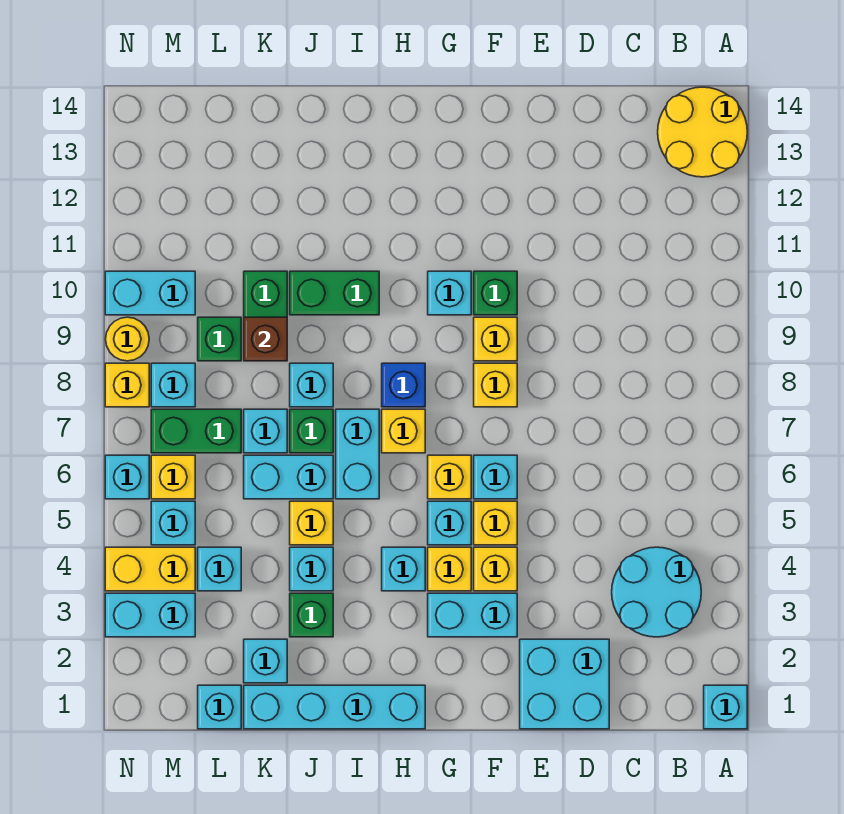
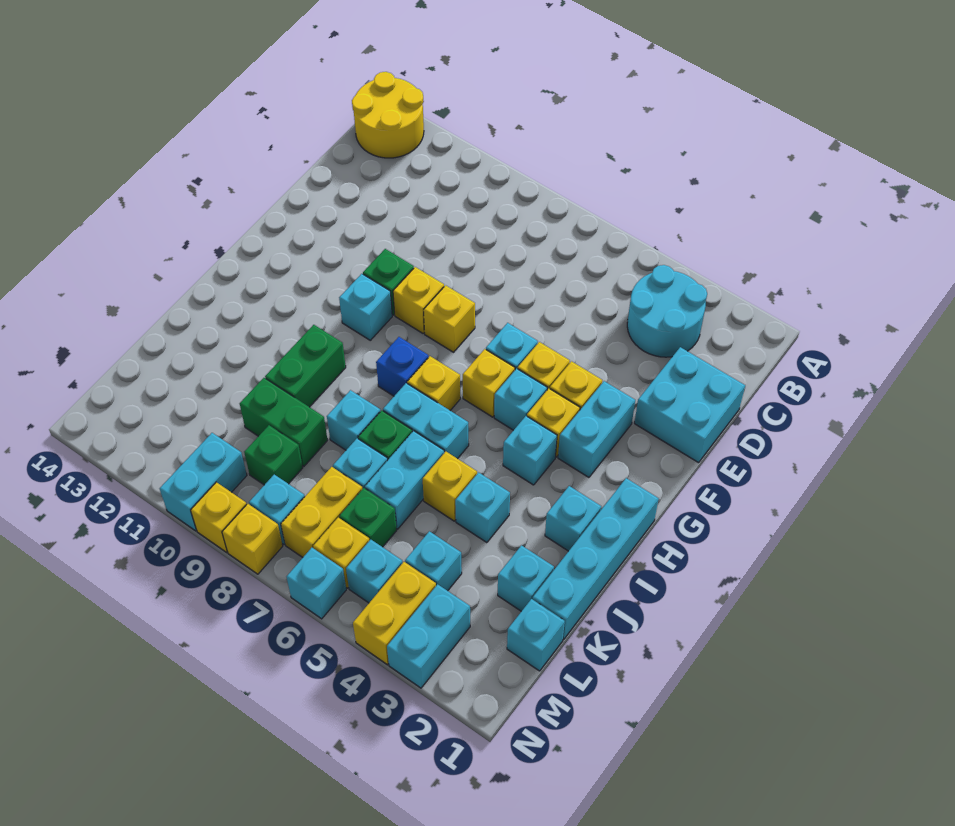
cyan brick A1 level 1 -> cyan brick I2 level 1
green brick J3 level 1 -> green brick L6 level 1
brown brick K9 level 2 -> none
green brick L7:M7 level 1 -> yellow brick L7:M7 level 1
yellow round brick N9 level 1 -> yellow brick N9 level 1

